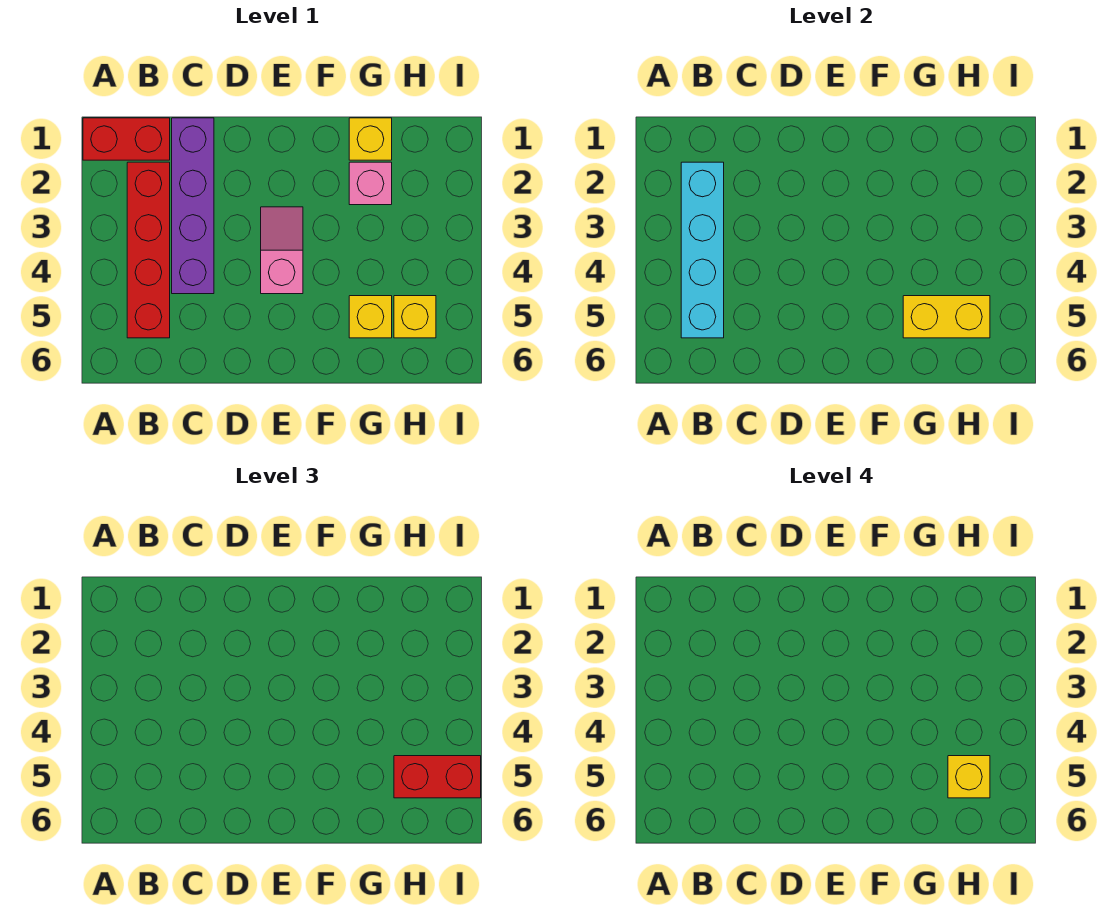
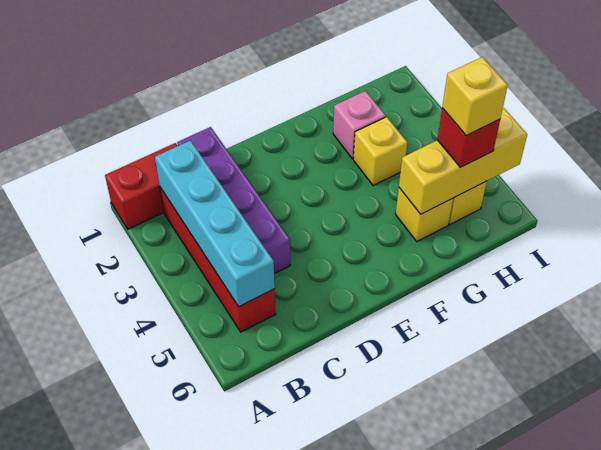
pink slope E3:E4 level 1 top 4 -> none
yellow brick G1 level 1 -> yellow brick G3 level 1
yellow brick G5:H5 level 2 -> yellow brick G5:I5 level 2
red brick H5:I5 level 3 -> red brick H5 level 3

